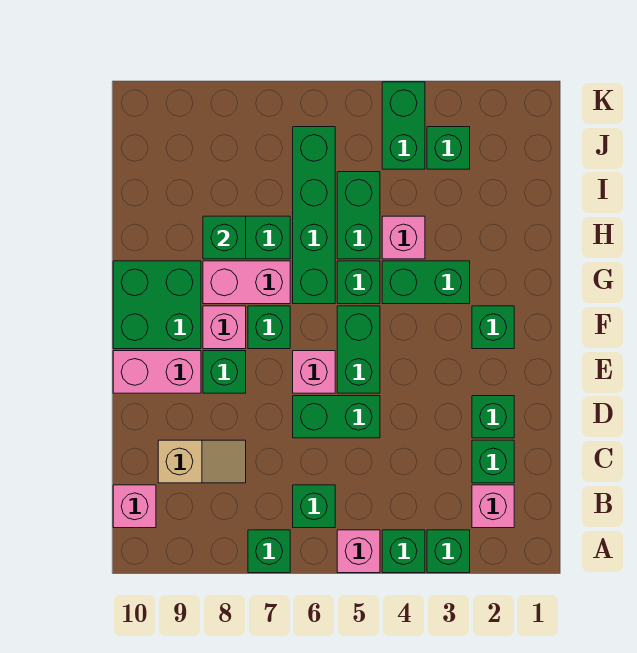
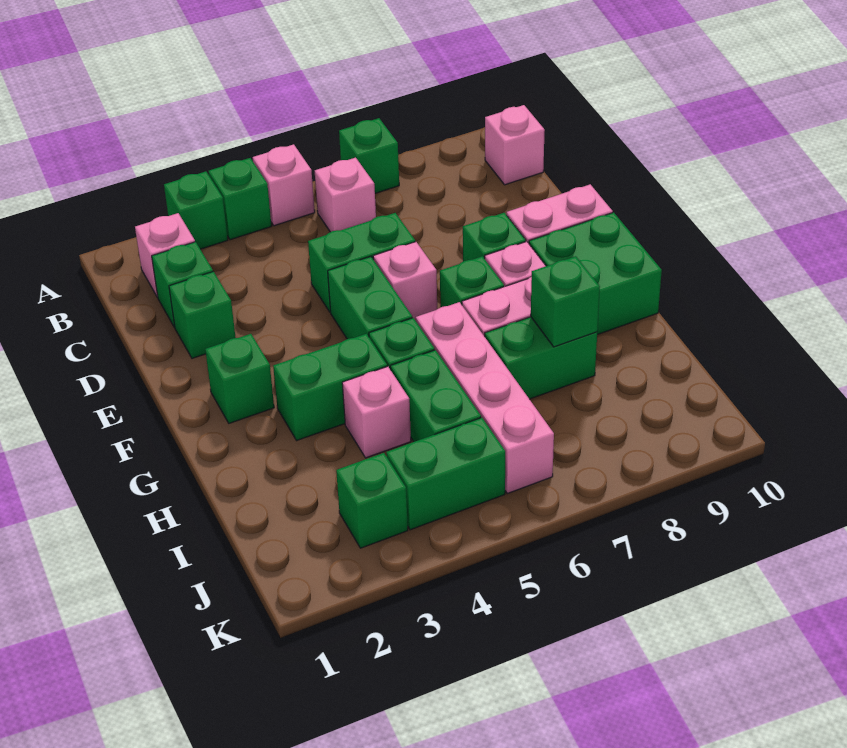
green brick B6 level 1 -> pink brick B6 level 1
tan slope C8:C9 level 1 top 9 -> none
green brick G6:J6 level 1 -> pink brick G6:J6 level 1
green brick J4:K4 level 1 -> green brick J4:J5 level 1

